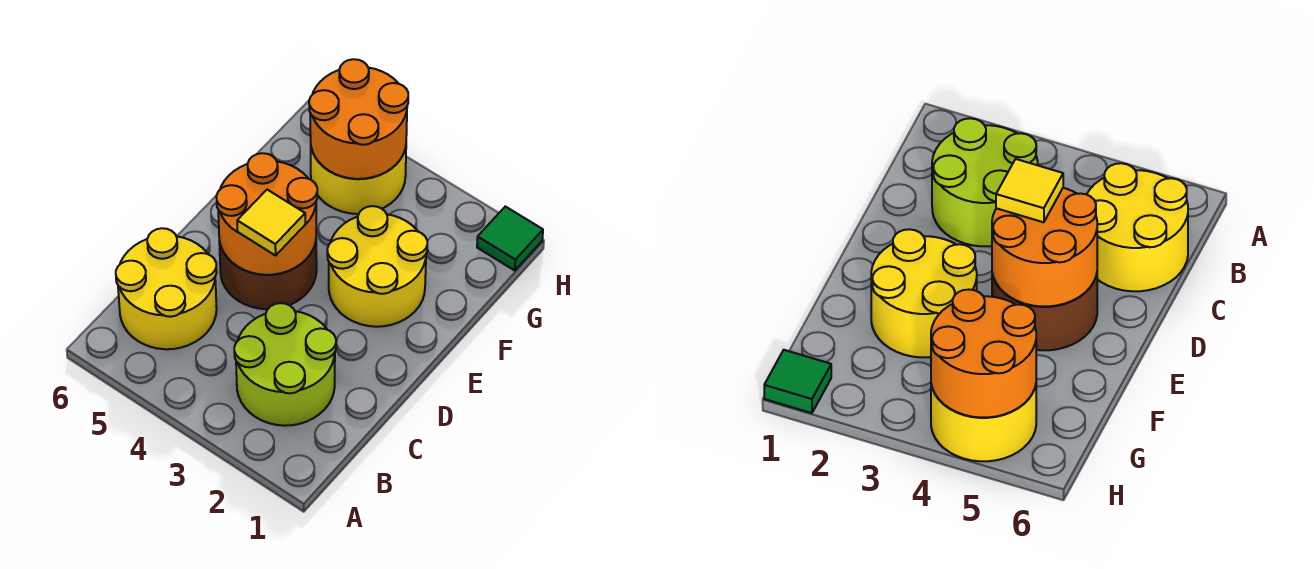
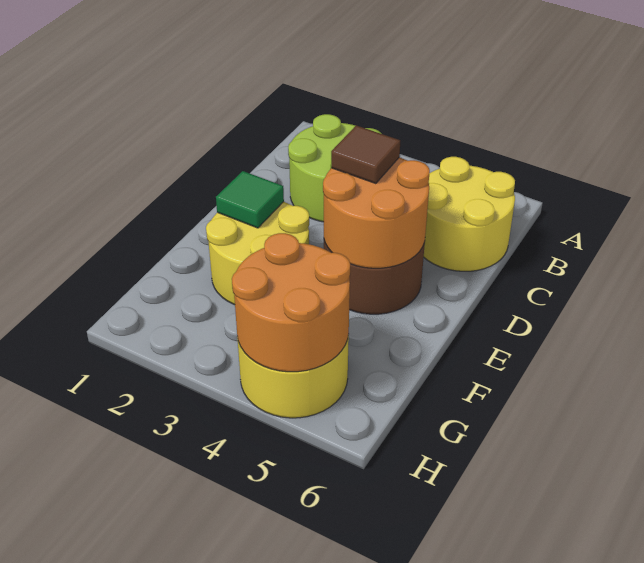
yellow tile D4 level 3 -> brown tile D4 level 3
green tile H1 level 1 -> green tile E2 level 2

